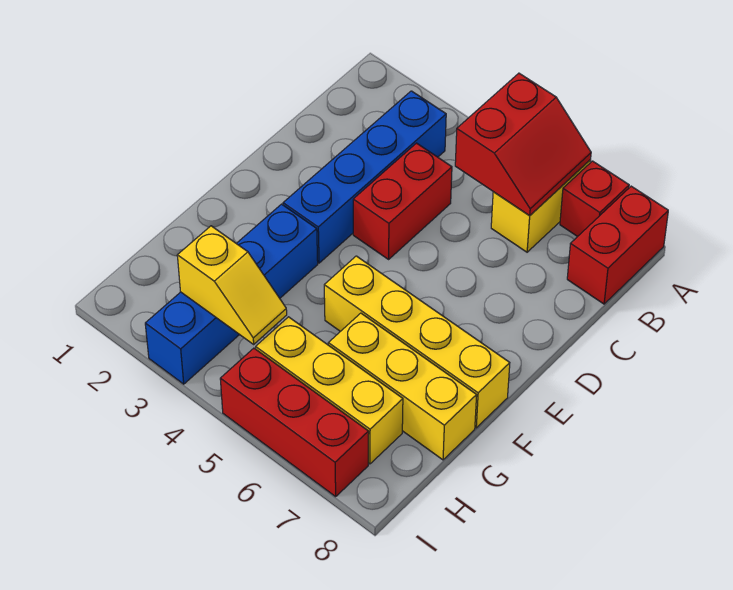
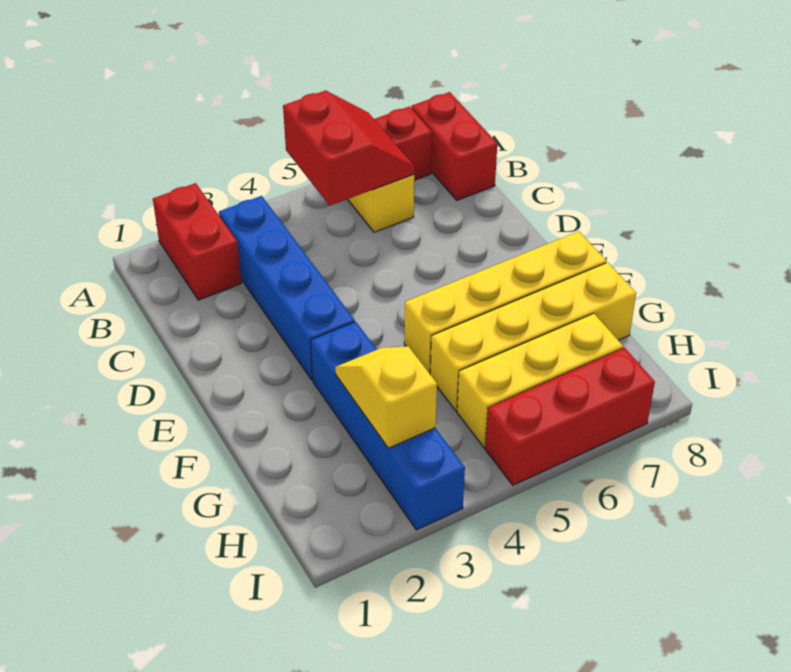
red brick C4:D4 level 1 -> red brick A2:B2 level 1
yellow brick G6:G8 level 1 -> yellow brick G5:G8 level 1
yellow slope H3:H4 level 2 top 3 -> yellow slope G3:H3 level 2 top H

